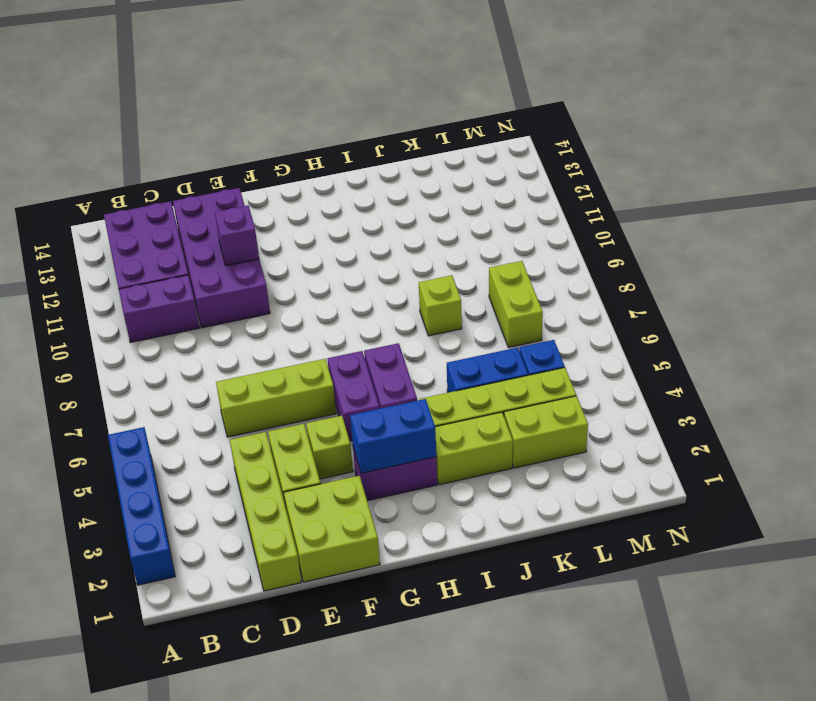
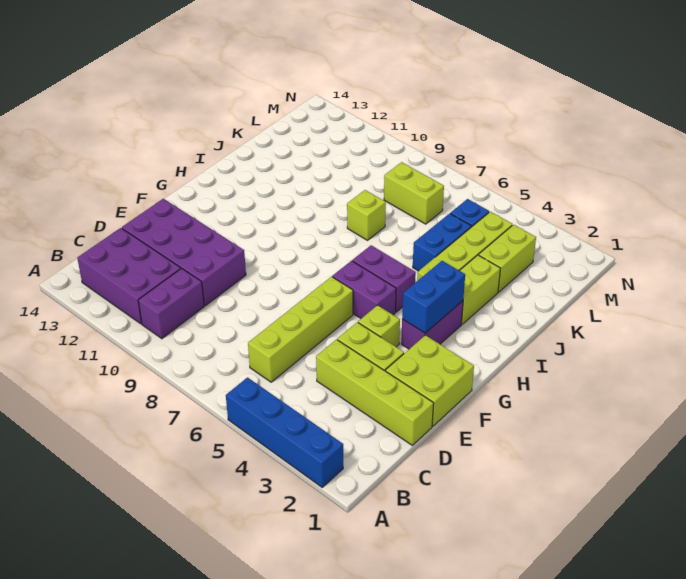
lime brick D6:F6 level 1 -> lime brick C6:F6 level 1
purple brick E11 level 2 -> none

